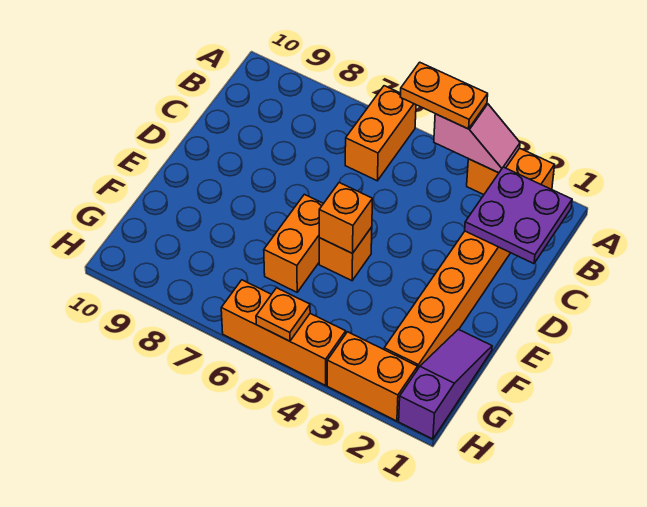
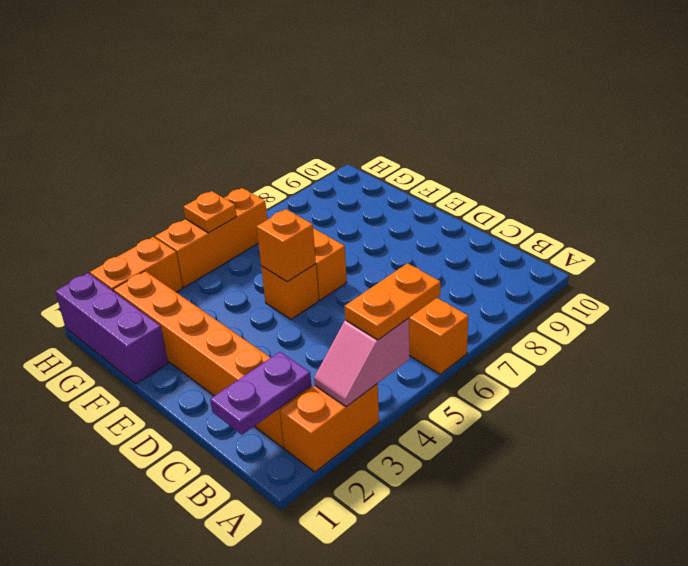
purple plate B1:C2 level 2 -> purple plate B1:B2 level 2
purple slope F1:H1 level 1 top H -> purple brick F1:H1 level 1

